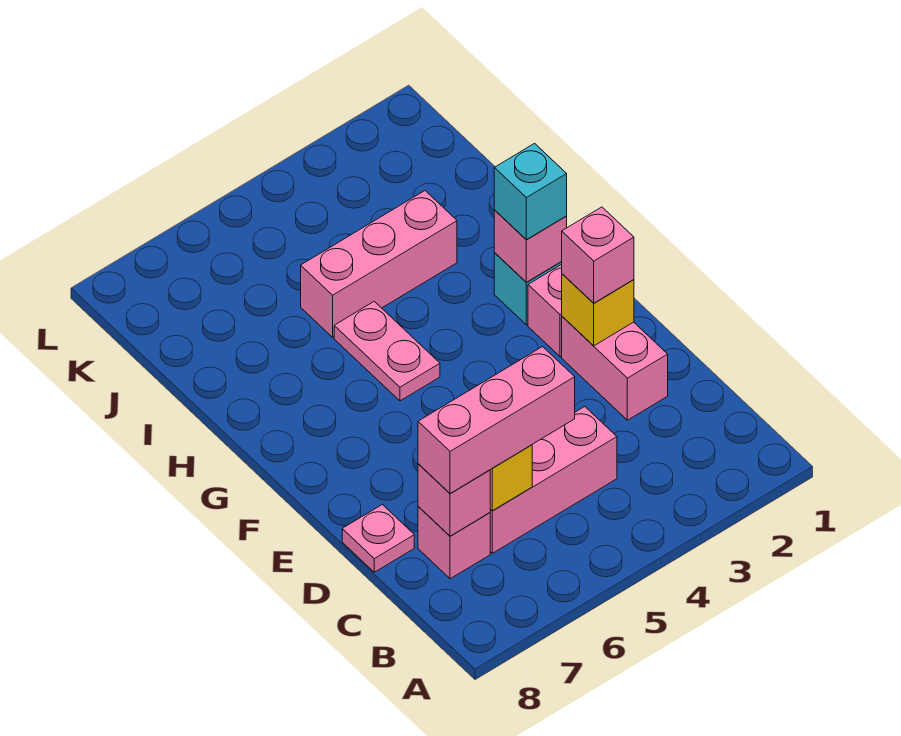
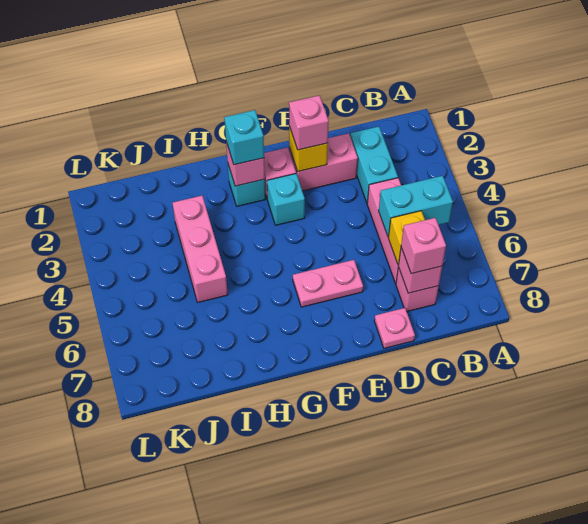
none -> cyan brick B5:C5 level 2
none -> cyan brick C2:C3 level 1
pink brick C5:C7 level 3 -> pink brick C7 level 3
none -> cyan brick F3 level 1
pink plate G5:H5 level 1 -> pink plate E6:F6 level 1

